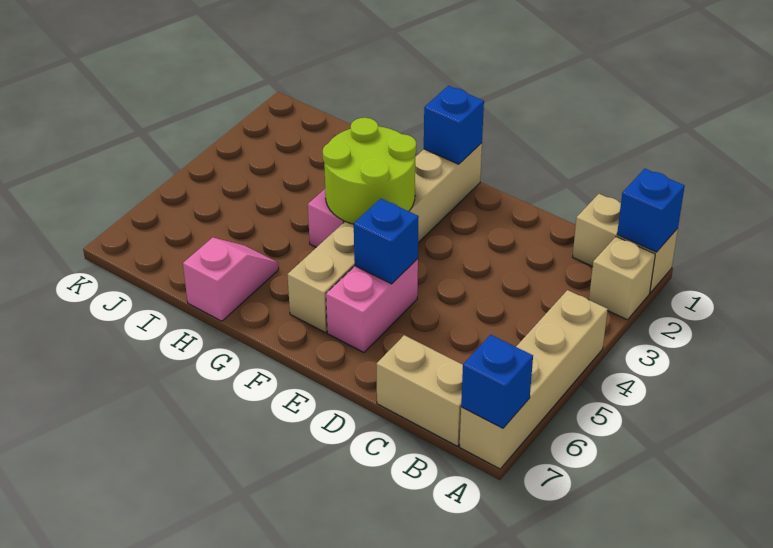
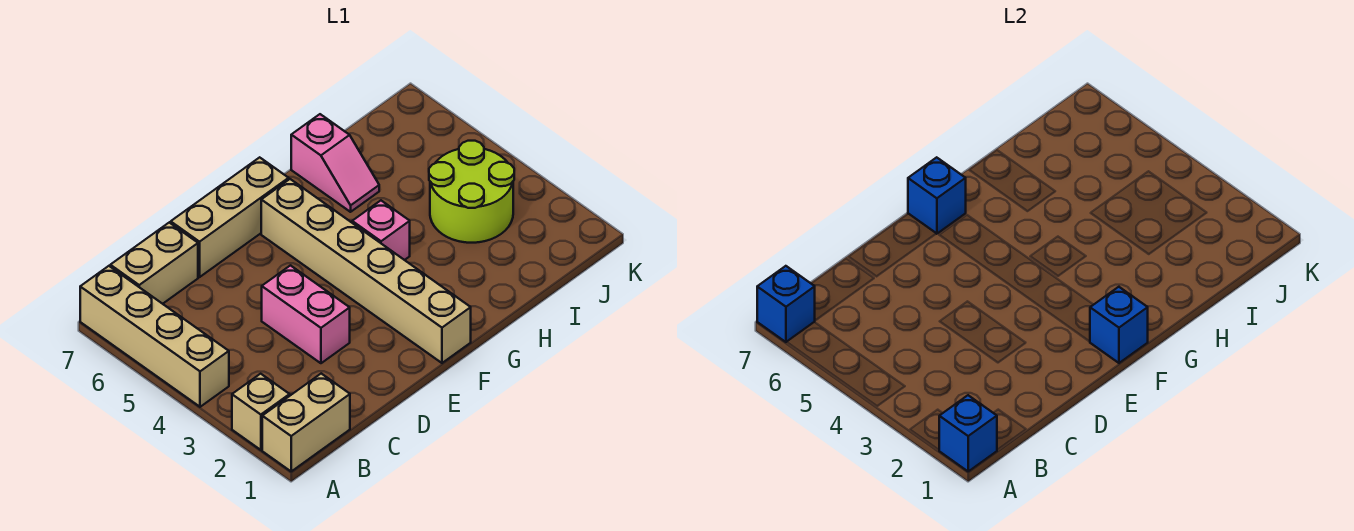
none -> tan brick D7:F7 level 1
pink brick E5:E6 level 1 -> pink brick D3:D4 level 1
blue brick E5 level 2 -> blue brick F7 level 2
lime round brick F3:G4 level 2 -> lime round brick I3:J4 level 1

